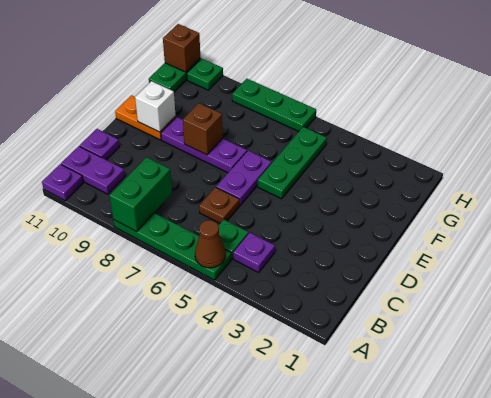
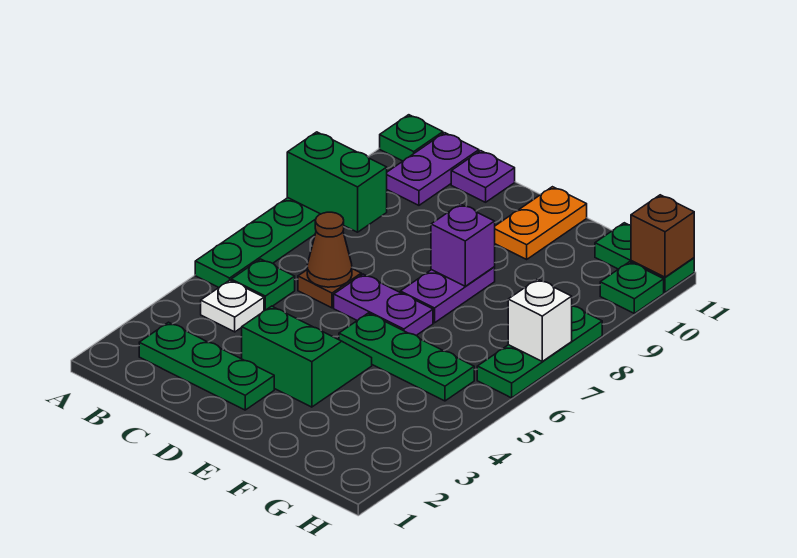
brown cone A5 level 2 -> brown cone C6 level 2
purple plate A11 level 1 -> green plate A11 level 1
none -> green plate B2:D2 level 1
purple plate B4 level 1 -> white plate B4 level 1
none -> green slope D3:E4 level 1 top 3
purple plate E7:E9 level 1 -> purple plate E7:E8 level 1
brown brick E8 level 2 -> purple brick E8 level 2
white brick E10 level 2 -> white brick H7 level 2

